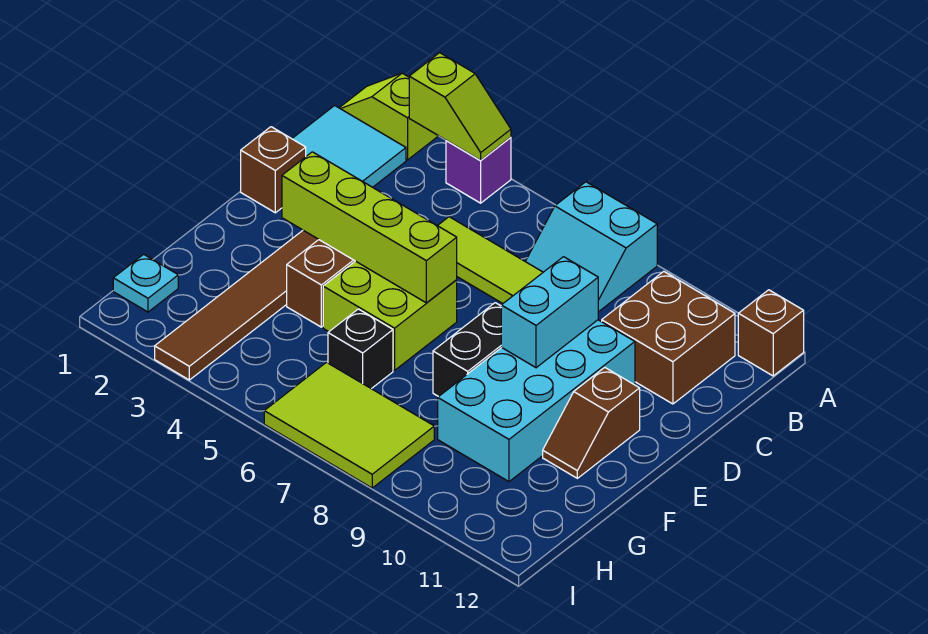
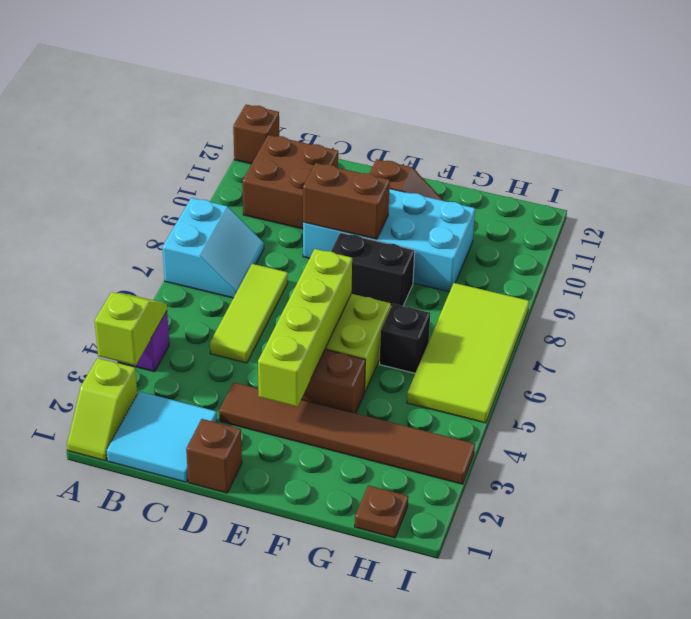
cyan brick D9:E9 level 2 -> brown brick D9:E9 level 2
cyan plate H1 level 1 -> brown plate H1 level 1
lime tile H6:I8 level 1 -> lime tile H5:I8 level 1

